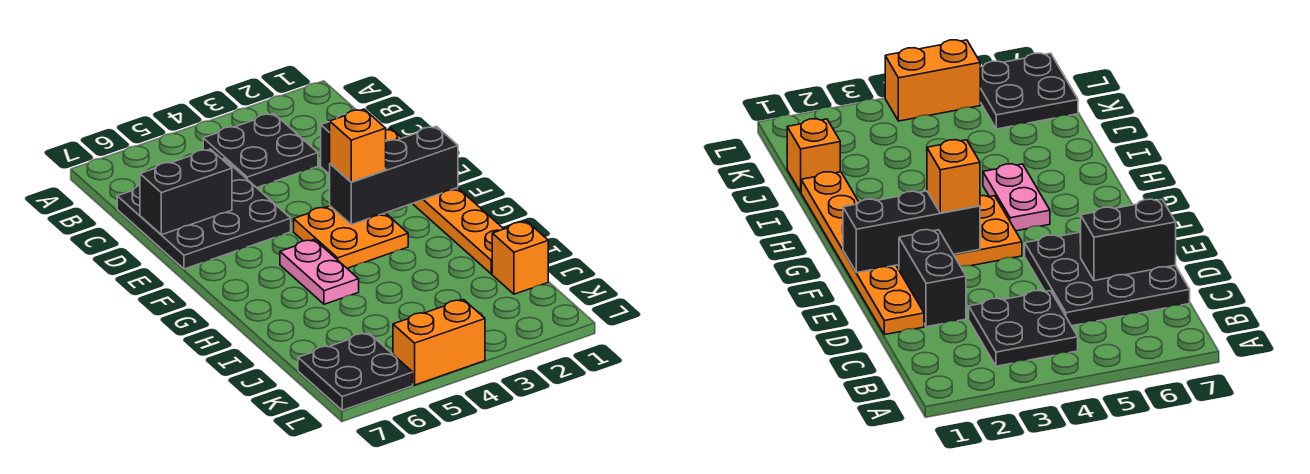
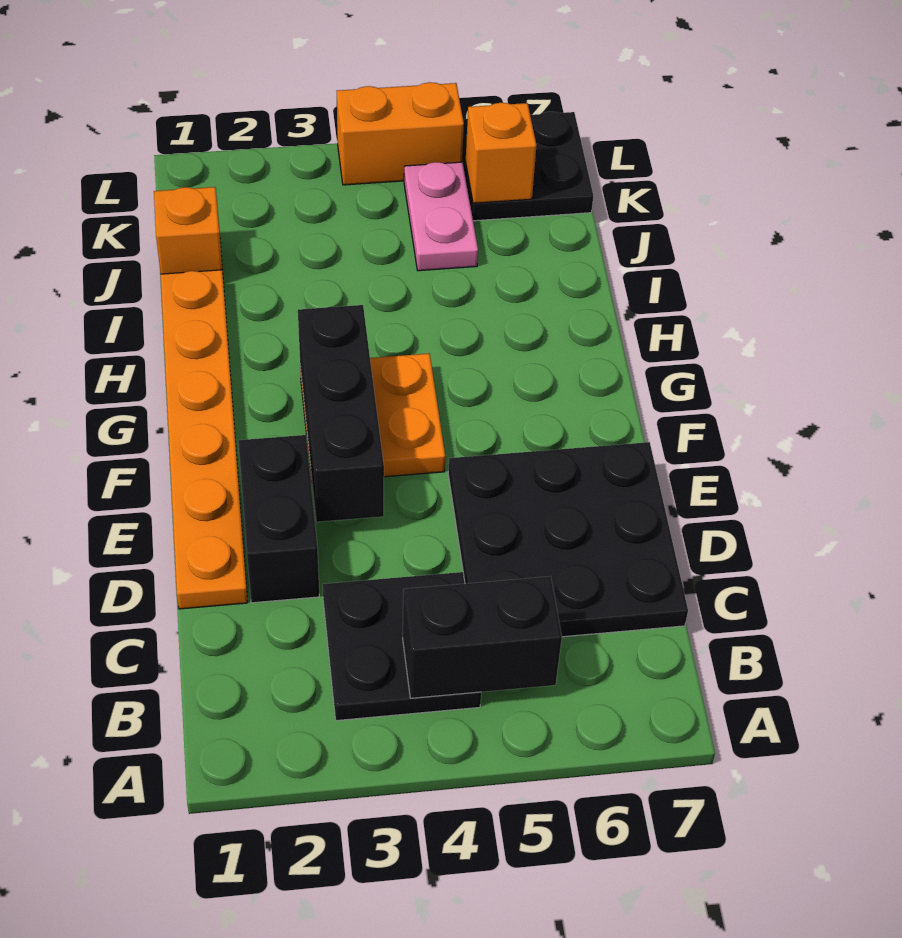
black brick D6:D7 level 2 -> black brick B4:B5 level 2
black brick F1:F3 level 2 -> black brick E3:G3 level 2
orange brick F3 level 3 -> orange brick K6 level 2
pink plate G5:H5 level 1 -> pink plate J5:K5 level 1

